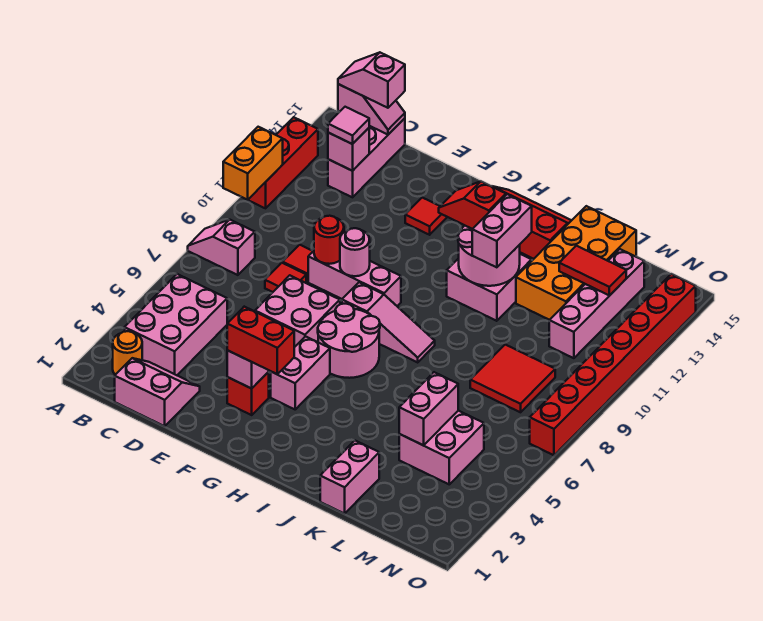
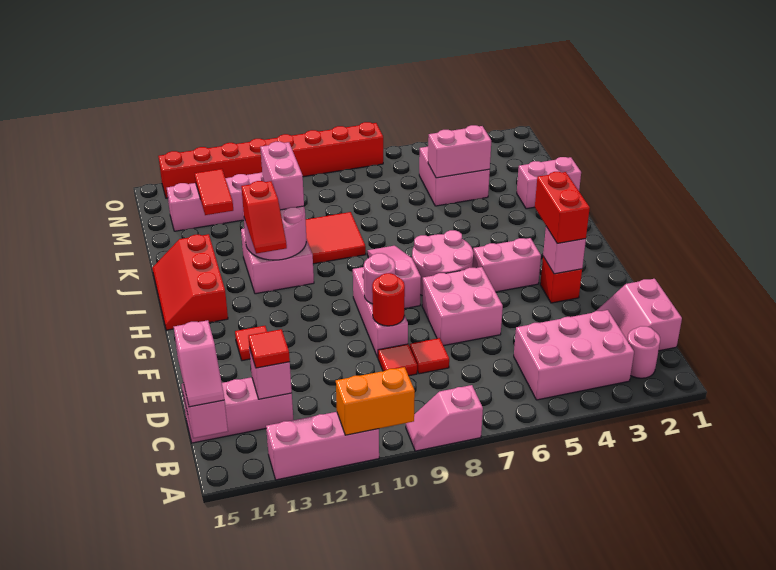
pink slope A8:B8 level 1 top B -> pink slope A8:A9 level 1 top 8
red brick A11:A13 level 1 -> pink brick A11:A13 level 1
orange round brick B2 level 1 -> pink round brick B2 level 1
pink tile C13 level 3 -> red tile C13 level 3
pink brick J11:J12 level 3 -> pink brick J11:K11 level 3
orange brick K12:L15 level 1 -> none
red tile L8:M9 level 1 -> red tile J9:K10 level 1

